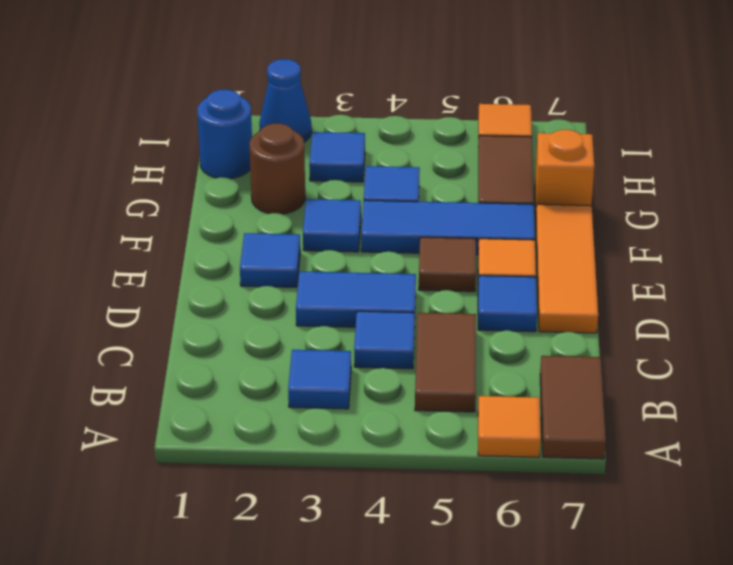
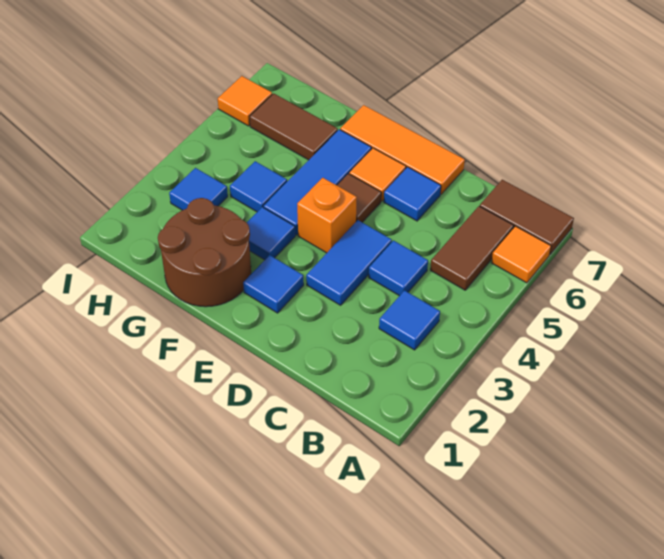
brown tile B5:C5 level 1 -> brown tile B5:B6 level 1
brown round brick G2 level 1 -> brown round brick F1:G2 level 1
orange brick G7 level 1 -> orange brick E4 level 1
blue round brick H1 level 1 -> none
blue cone I2 level 1 -> none

